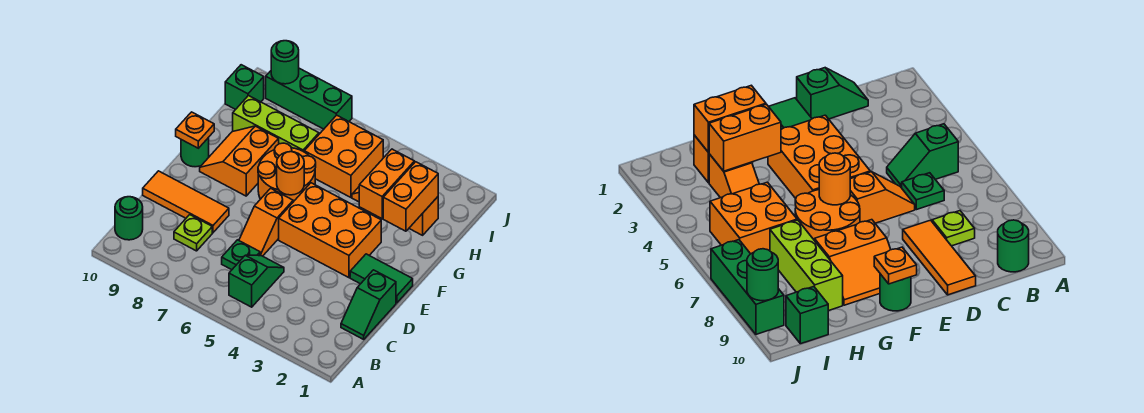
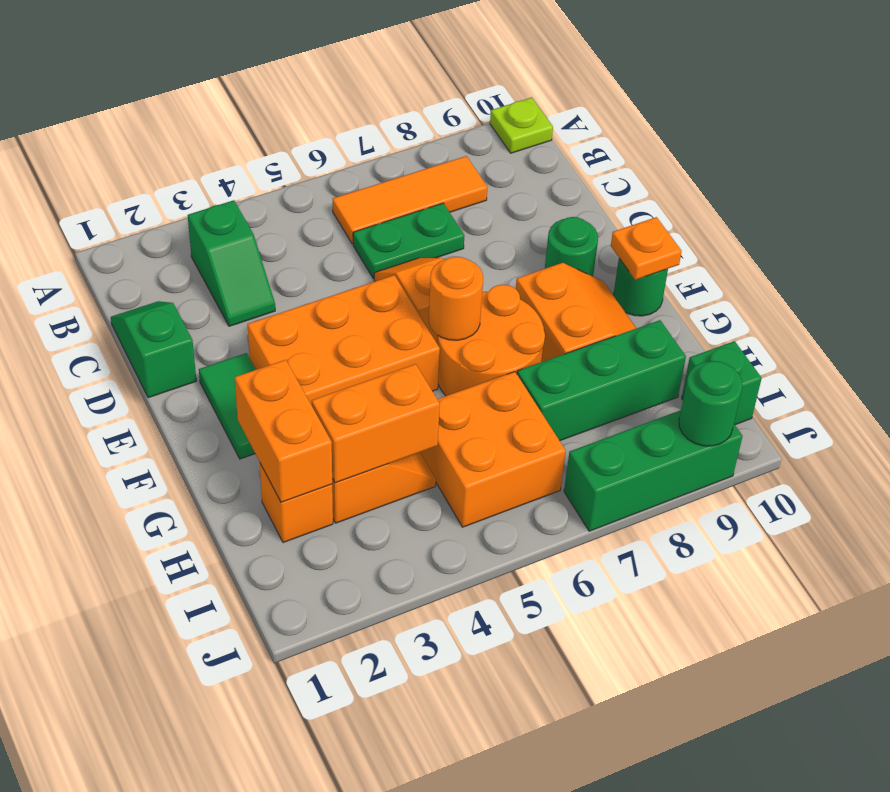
green slope B5:C5 level 1 top B -> green slope B3:C3 level 1 top B
green round brick B10 level 1 -> green round brick E9 level 1
green plate C6 level 1 -> green plate C6:C7 level 1
lime plate C8 level 1 -> lime plate A10 level 1
orange tile D8:D10 level 1 -> orange tile B6:B8 level 1
green tile E1:E2 level 1 -> green tile E2:F2 level 1
orange brick G3:H3 level 2 -> orange brick H3:H4 level 2
lime brick H7:H9 level 1 -> green brick H7:H9 level 1

